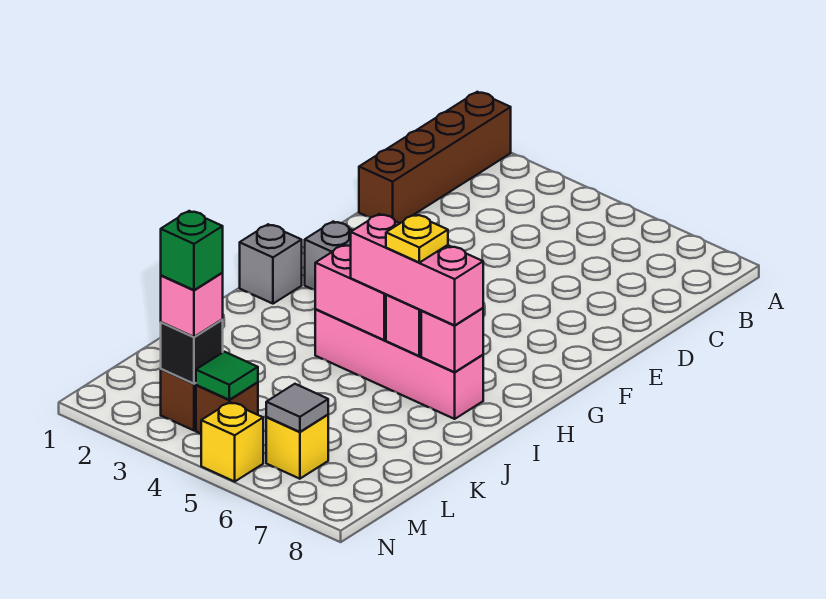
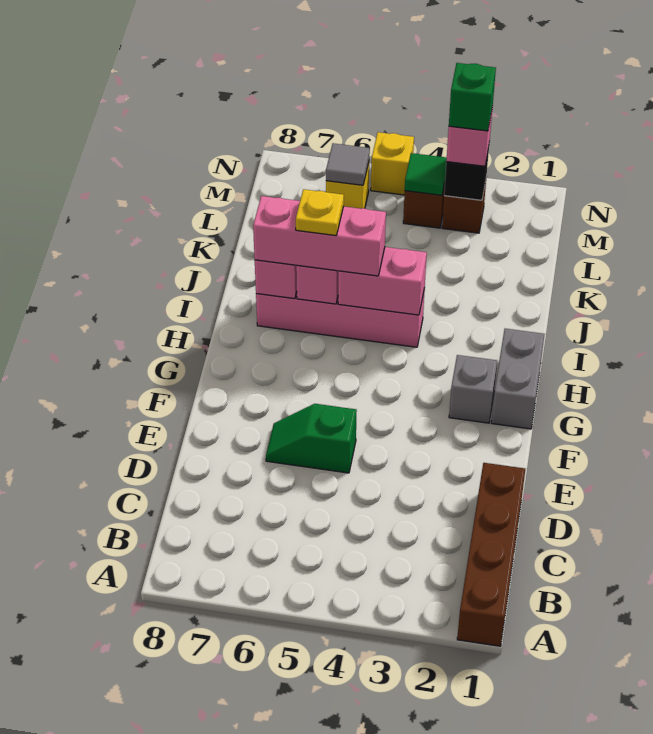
none -> green slope E5:E6 level 1 top 5
grey brick H1 level 1 -> grey brick G1:H1 level 1

